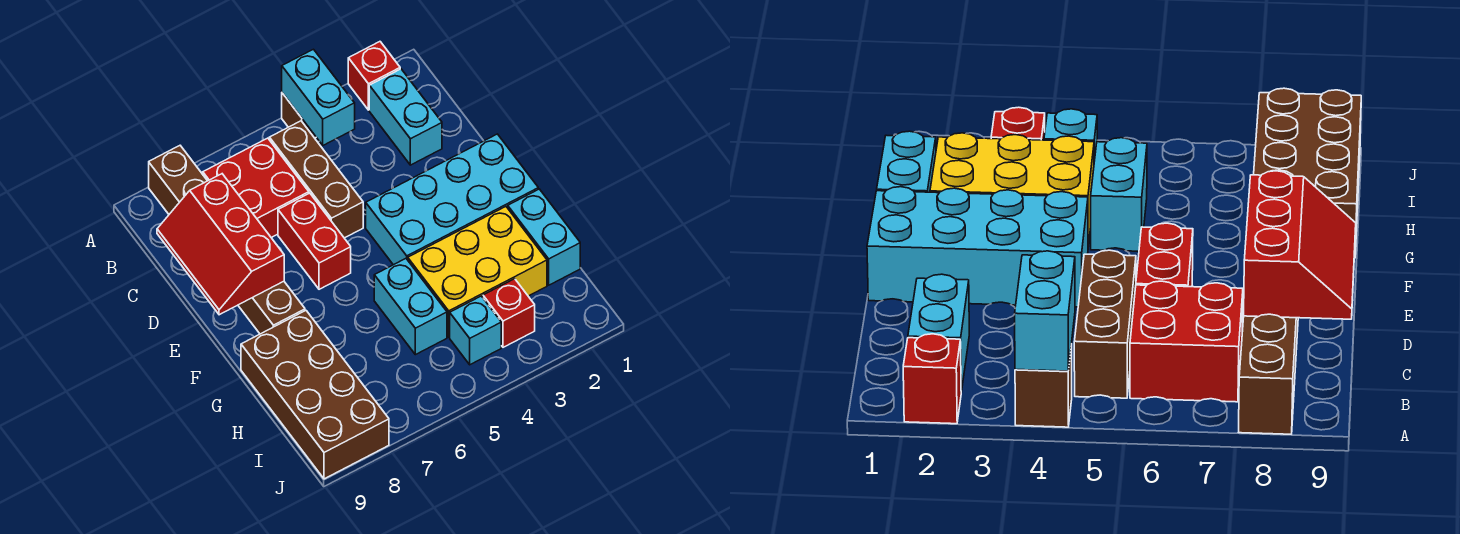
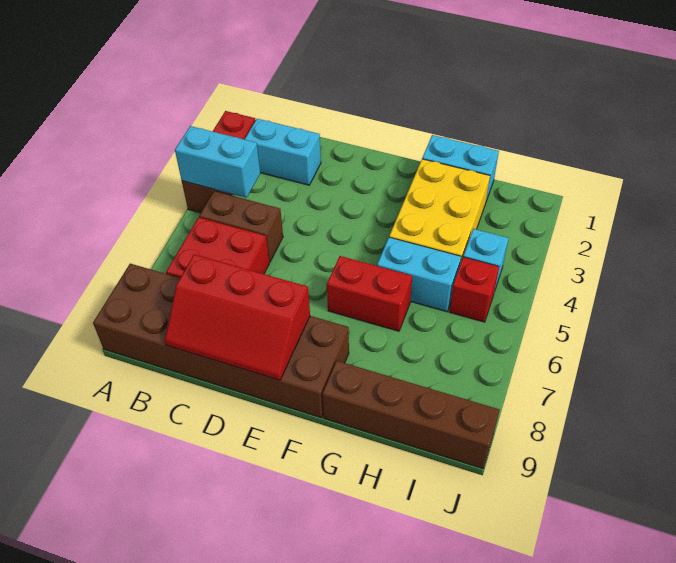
brown brick A8:F8 level 1 -> brown brick A8:F9 level 1
brown brick B5:D5 level 1 -> brown brick B5:C5 level 1
red brick D6:E6 level 1 -> red brick F6:G6 level 1
cyan brick E1:F4 level 1 -> none
brown brick G8:J9 level 1 -> brown brick G9:J9 level 1
red brick I3 level 1 -> red brick I5 level 1

